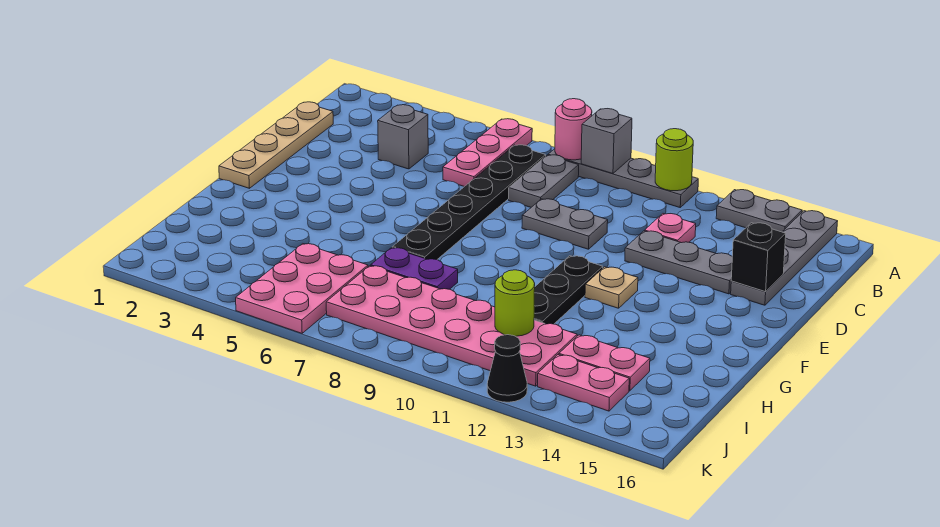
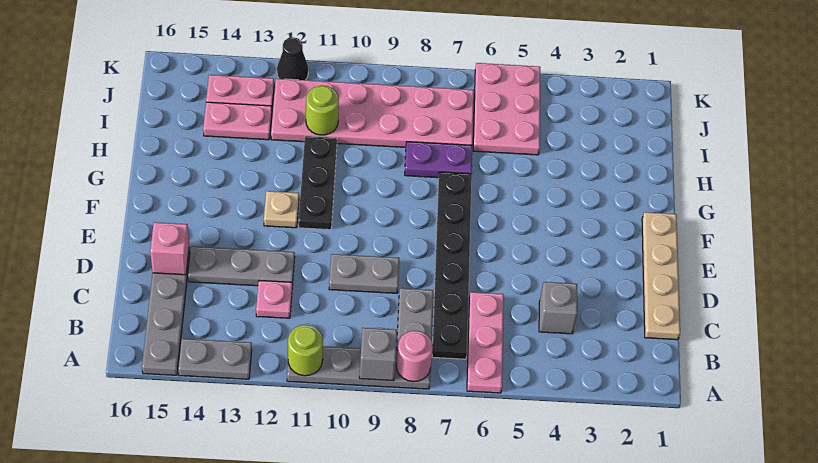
black brick D15 level 2 -> pink brick D15 level 2

